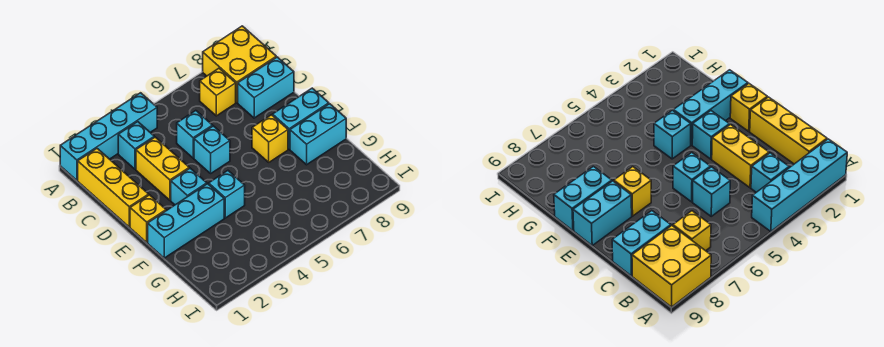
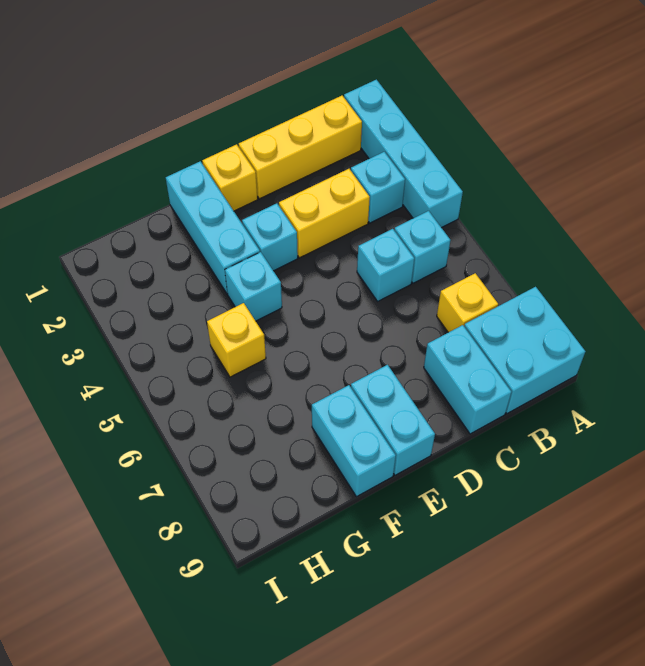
yellow brick A8:B9 level 1 -> cyan brick A8:B9 level 1
cyan brick D5 level 1 -> cyan brick B5 level 1
yellow brick E7 level 1 -> yellow brick G5 level 1

